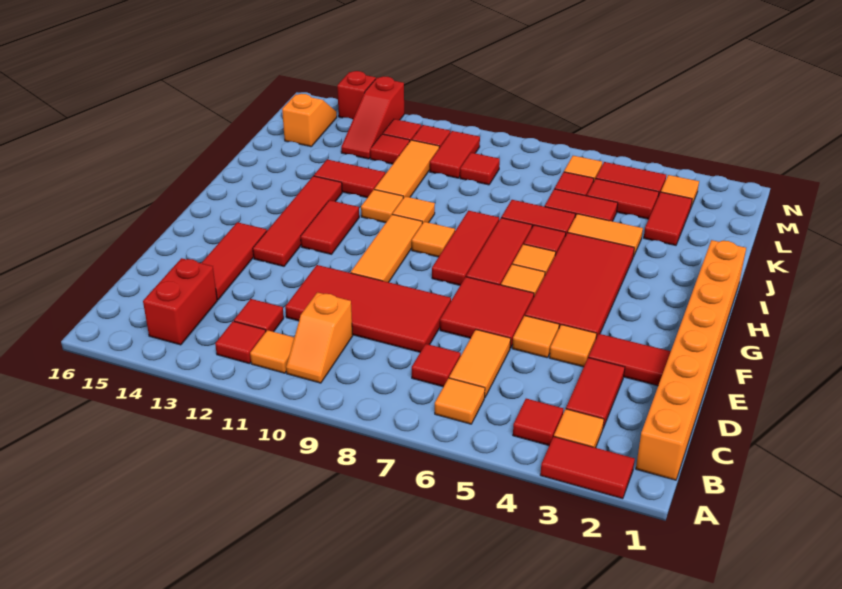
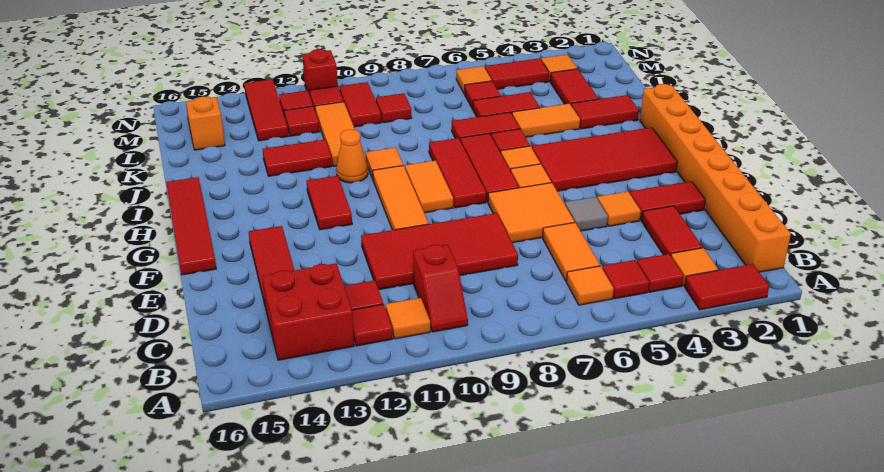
orange slope B10:C10 level 1 top C -> red slope B10:C10 level 1 top C
red brick B14:C14 level 1 -> red brick B13:C14 level 1
red tile C7 level 1 -> red tile B5 level 1
orange tile E5 level 1 -> grey tile E5 level 1
red tile E6:F7 level 1 -> orange tile E6:F7 level 1
red tile F4:I5 level 1 -> red tile G2:H5 level 1
red tile F13:I13 level 1 -> red tile F16:I16 level 1
orange tile H9 level 1 -> orange tile G9:H9 level 1
orange tile I11 level 1 -> orange cone I11 level 1
red tile L4:L5 level 1 -> red tile J2:J3 level 1
red slope L13:N13 level 1 top N -> red tile L13:N13 level 1
red brick N14 level 1 -> red brick N11 level 1

